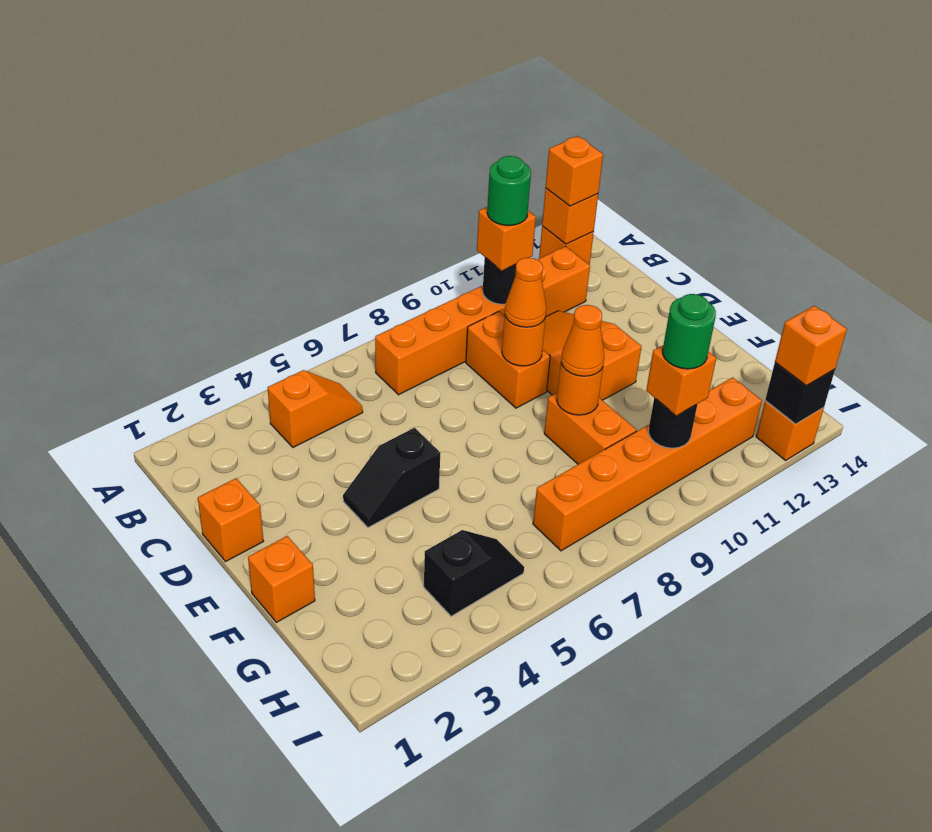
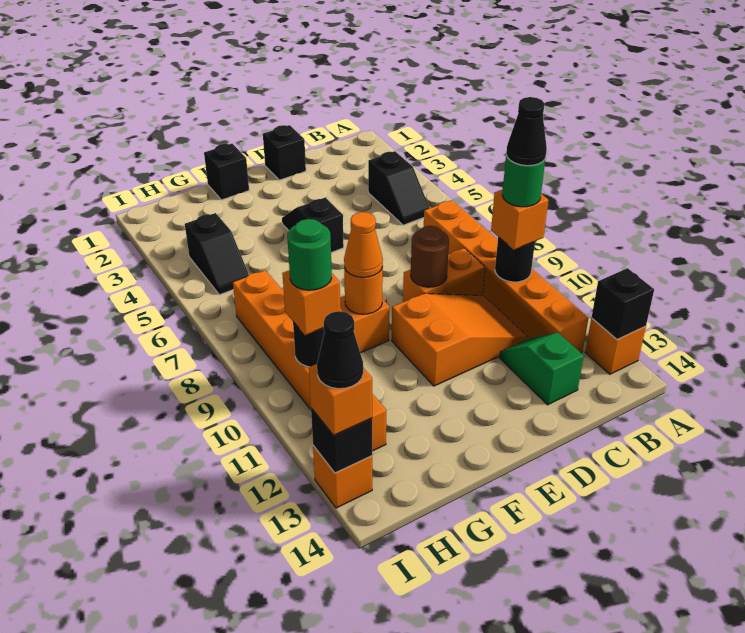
orange brick A13 level 2 -> black brick A13 level 2
orange brick A13 level 3 -> none
orange slope B4:B5 level 1 top 4 -> black slope B4:B5 level 1 top 4
none -> black cone B10 level 5
none -> green slope C12:C13 level 1 top 13
orange brick D1 level 1 -> black brick D1 level 1
orange round brick D9 level 2 -> brown round brick D9 level 2
orange cone D9 level 3 -> none
orange brick F1 level 1 -> black brick F1 level 1
none -> black cone I13 level 4

